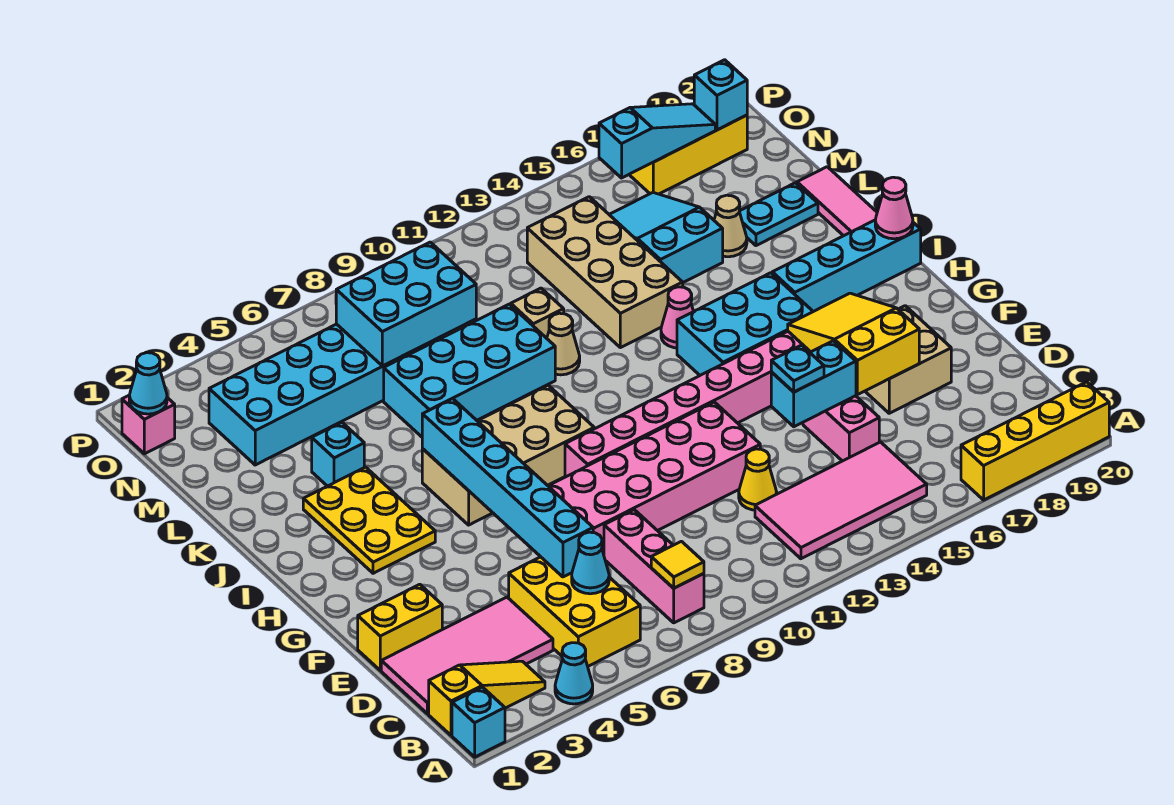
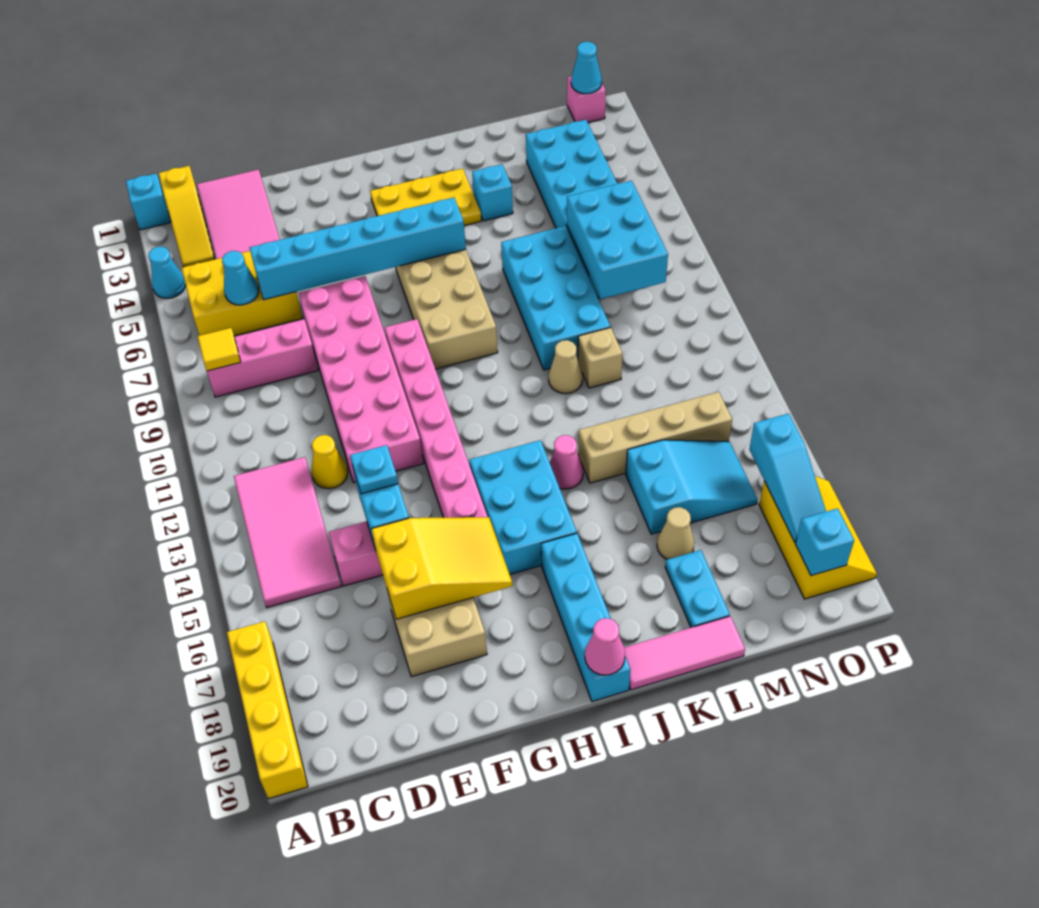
yellow brick E1:E2 level 1 -> none
tan brick K13:N14 level 1 -> tan brick K14:N14 level 1

